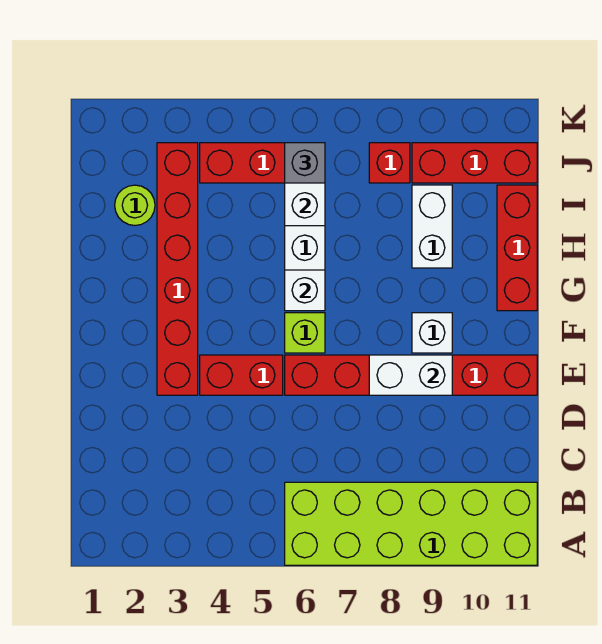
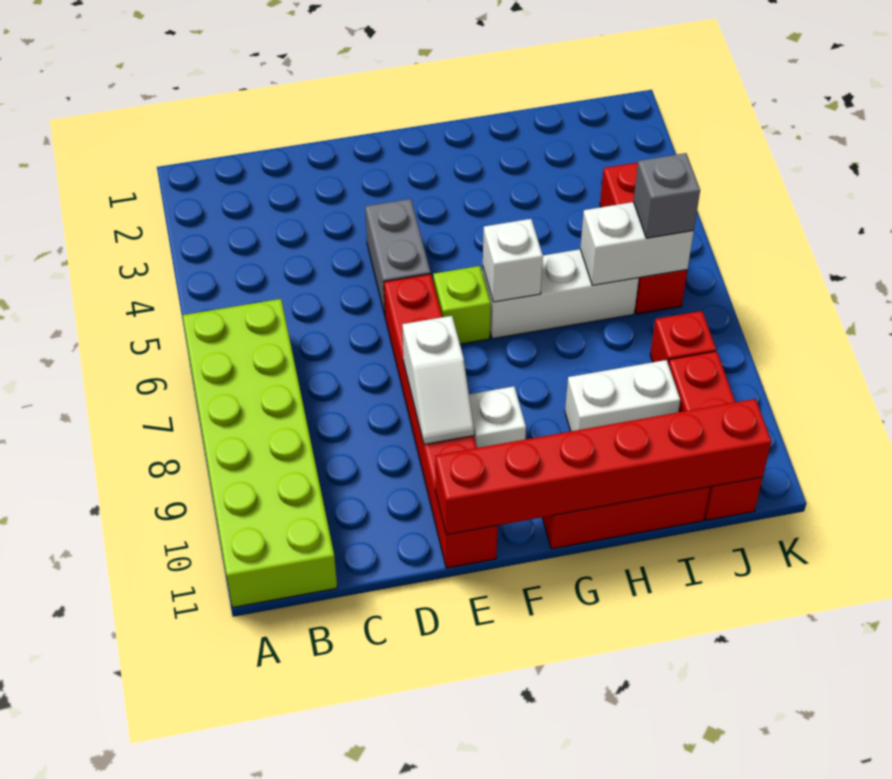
red brick E3:J3 level 1 -> red brick E11:J11 level 2
red brick E4:E5 level 1 -> grey brick E4:E5 level 1
white brick E8:E9 level 2 -> white slope E8:E9 level 2 top 8
lime round brick I2 level 1 -> none

